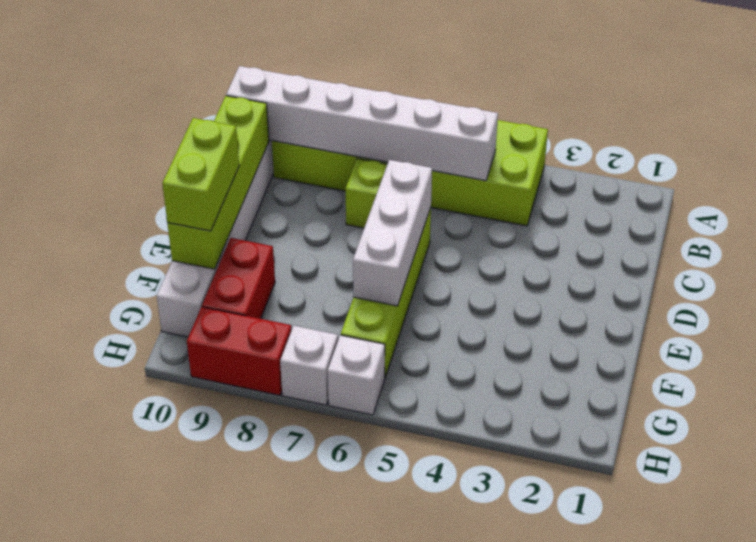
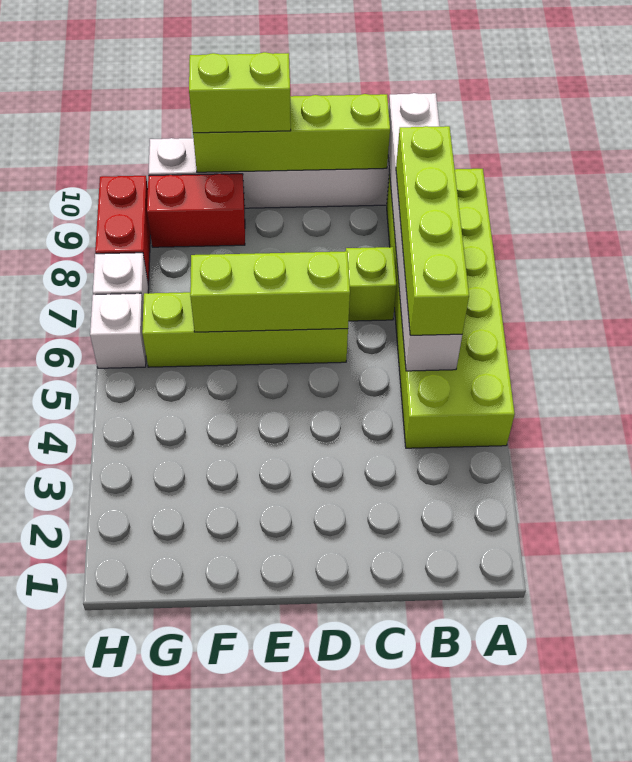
none -> lime brick B5:B8 level 3
white brick D6:F6 level 2 -> lime brick D6:F6 level 2

